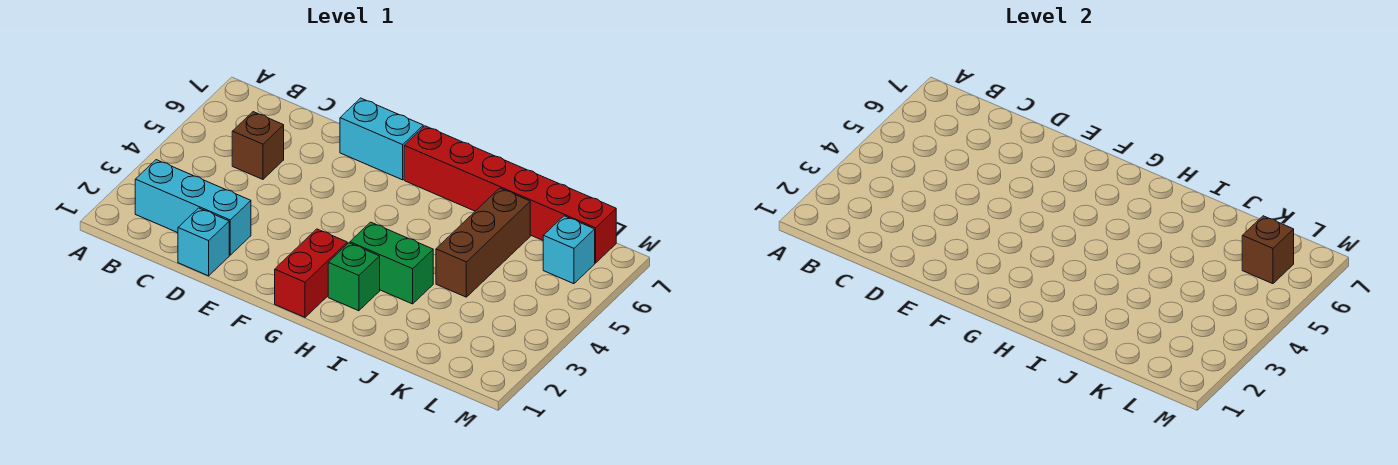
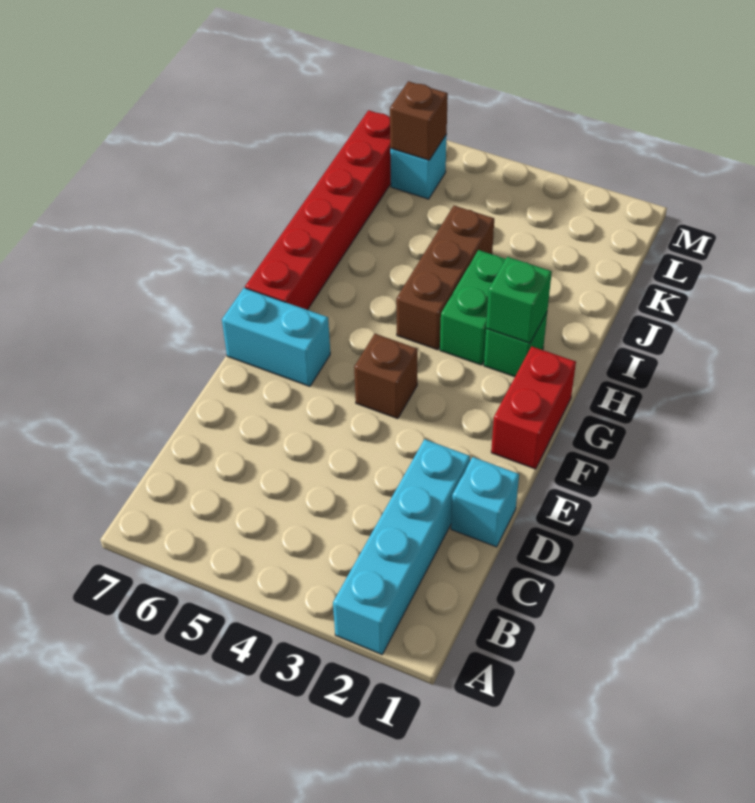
cyan brick B2:D2 level 1 -> cyan brick A2:D2 level 1
brown brick C5 level 1 -> brown brick F4 level 1
cyan brick E7:F7 level 1 -> cyan brick F6:F7 level 1
red brick G1:G2 level 1 -> red brick F1:G1 level 1
none -> green brick H2 level 2
brown brick J4:J6 level 1 -> brown brick H4:J4 level 1

